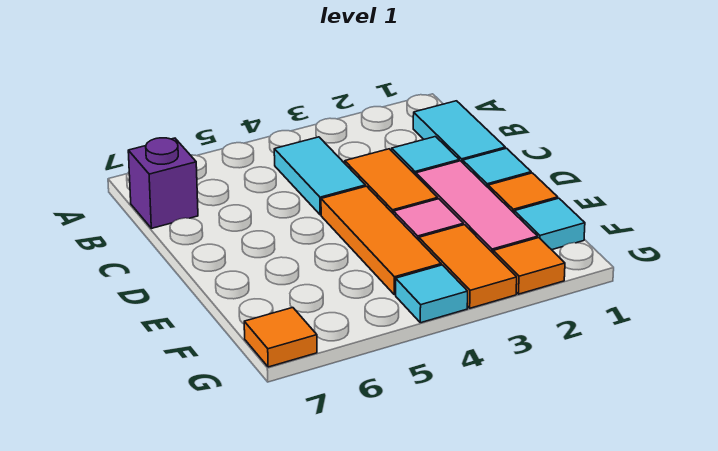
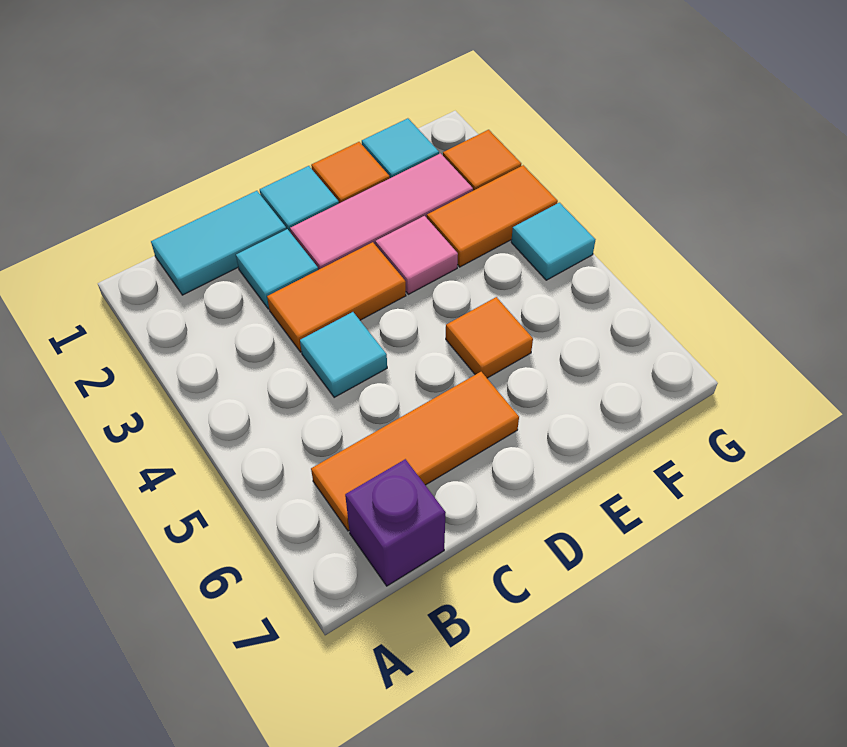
cyan tile B4:C4 level 1 -> cyan tile C4 level 1
orange tile D4:F4 level 1 -> orange tile B6:D6 level 1
orange tile G7 level 1 -> orange tile E5 level 1

